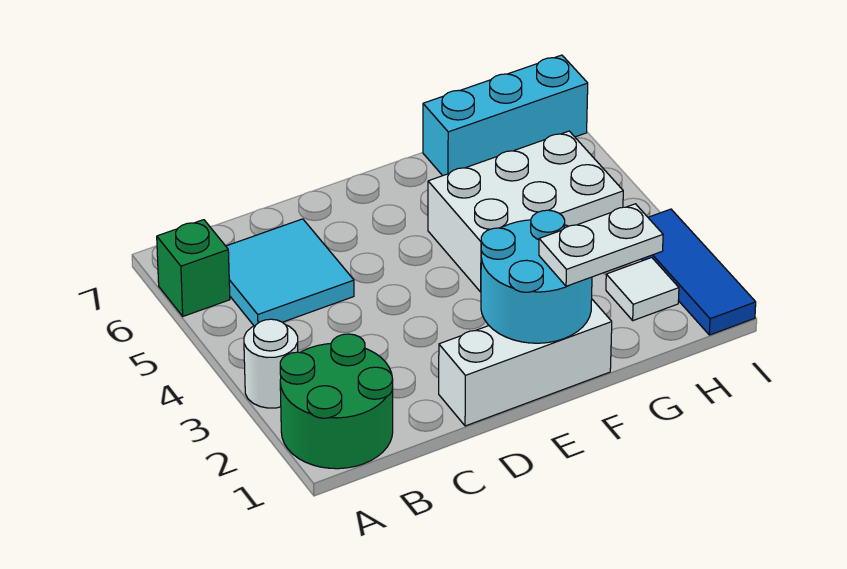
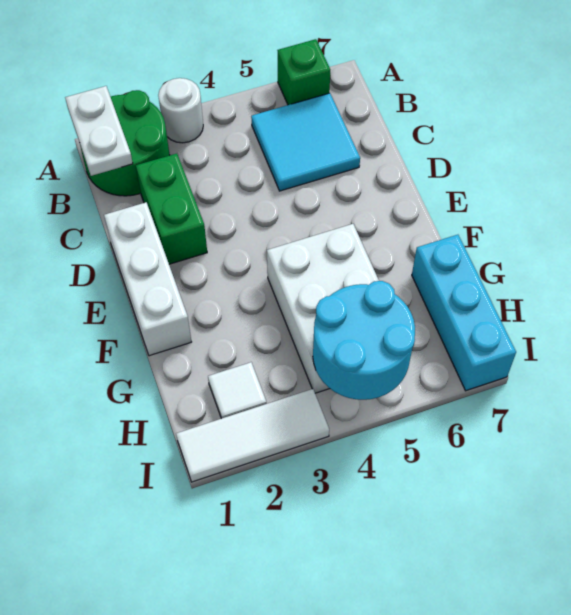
none -> green brick C2:D2 level 1
cyan round brick E1:F2 level 2 -> cyan round brick H4:I5 level 2
white plate F1:G1 level 3 -> white plate A1:B1 level 2
blue tile I1:I3 level 1 -> white tile I1:I3 level 1

